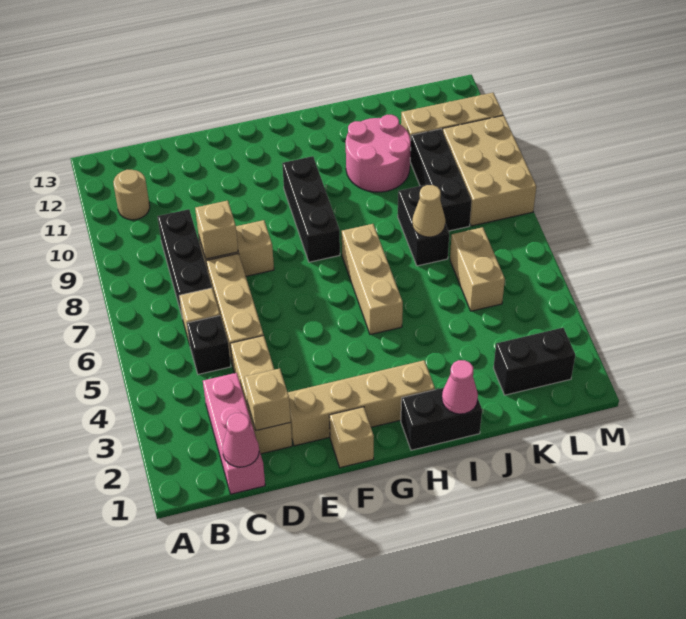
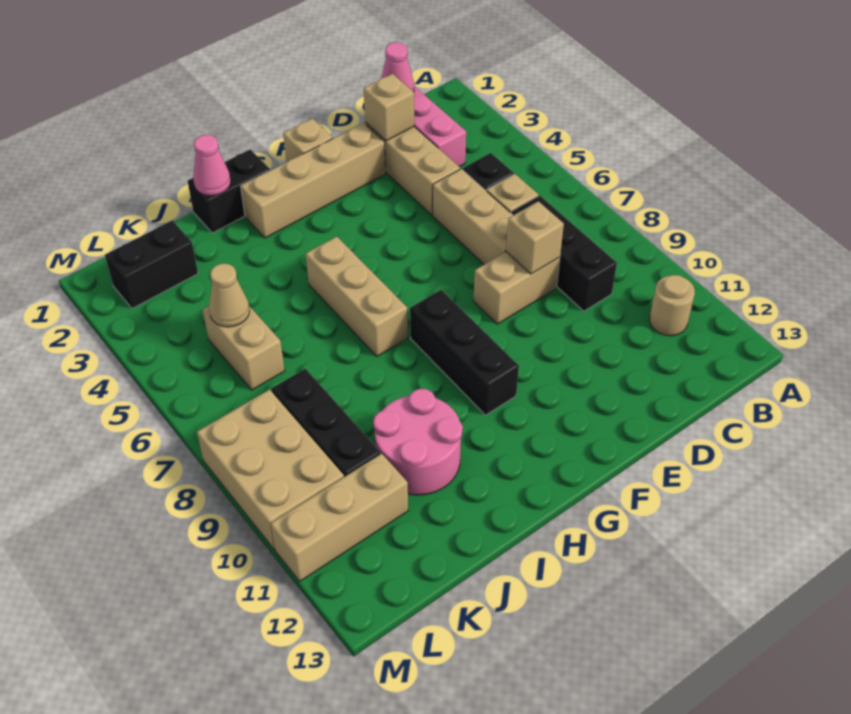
black brick J7:J8 level 1 -> none
tan cone J7 level 2 -> tan cone K5 level 2

